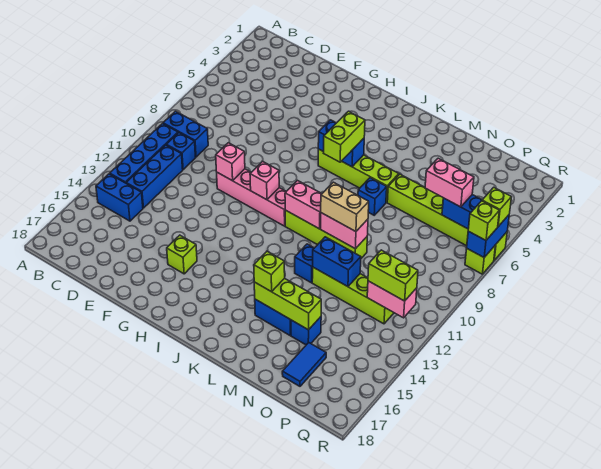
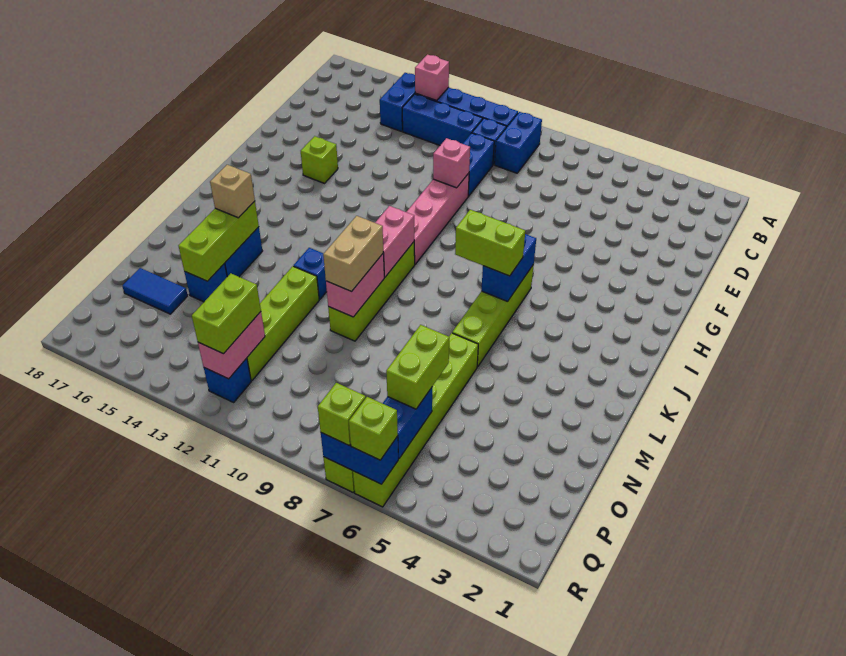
pink brick H10 level 2 -> pink brick B13 level 2
blue brick L7 level 1 -> blue brick Q12 level 1
lime brick L15 level 3 -> tan brick L15 level 3
blue brick M12:N12 level 2 -> blue brick D10:E10 level 1
pink brick O6:P6 level 3 -> lime brick O6:P6 level 3

